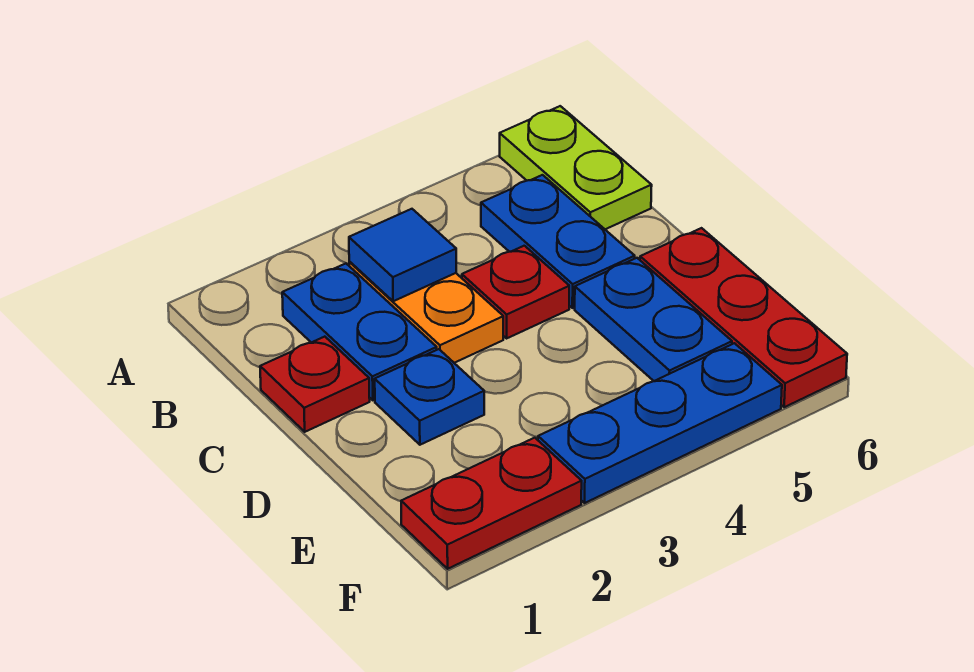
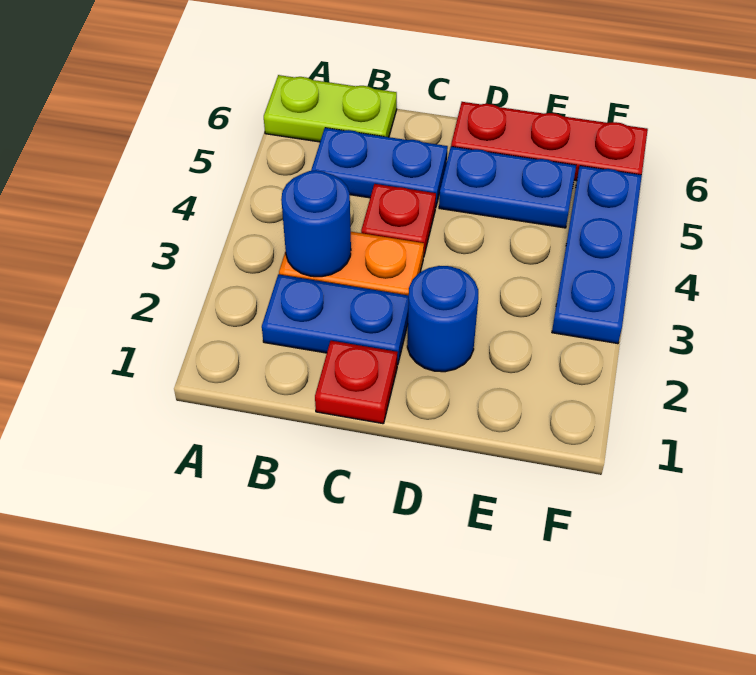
blue tile B3 level 2 -> blue round brick B3 level 2
blue plate D2 level 1 -> blue round brick D2 level 1
red plate F1:F2 level 1 -> none

